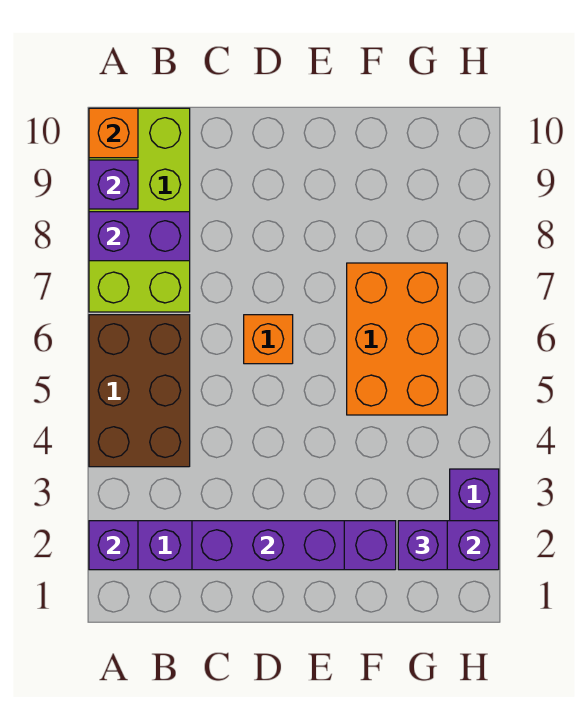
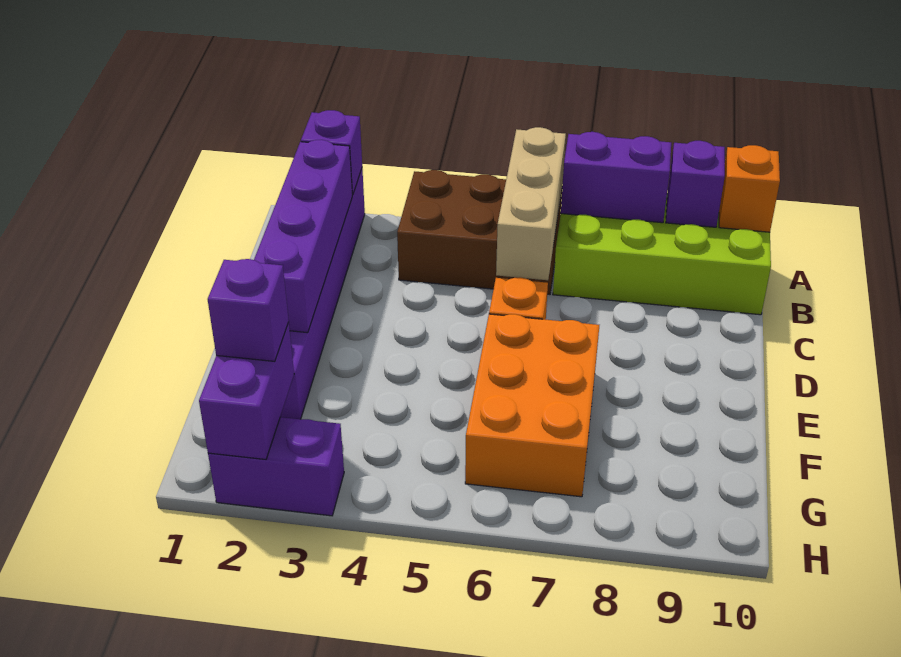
none -> tan brick A6:C6 level 2
purple brick A8:B8 level 2 -> purple brick A7:A8 level 2
purple brick C2:E2 level 2 -> purple brick B2:E2 level 2
orange brick F5:G7 level 1 -> orange brick E6:G7 level 1

